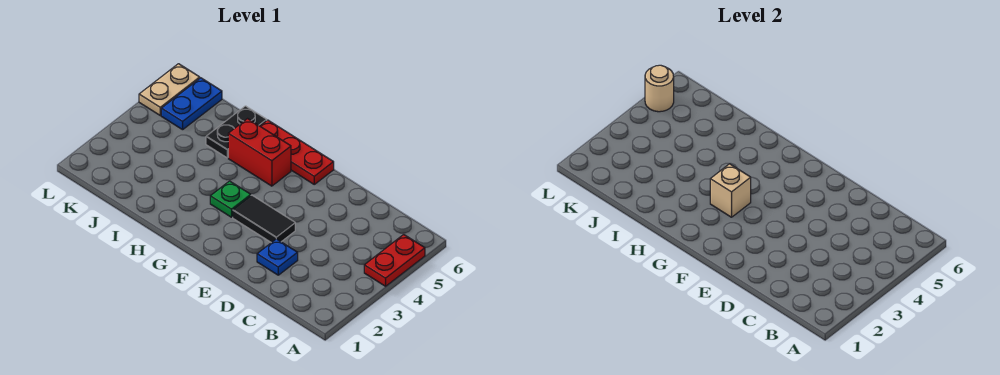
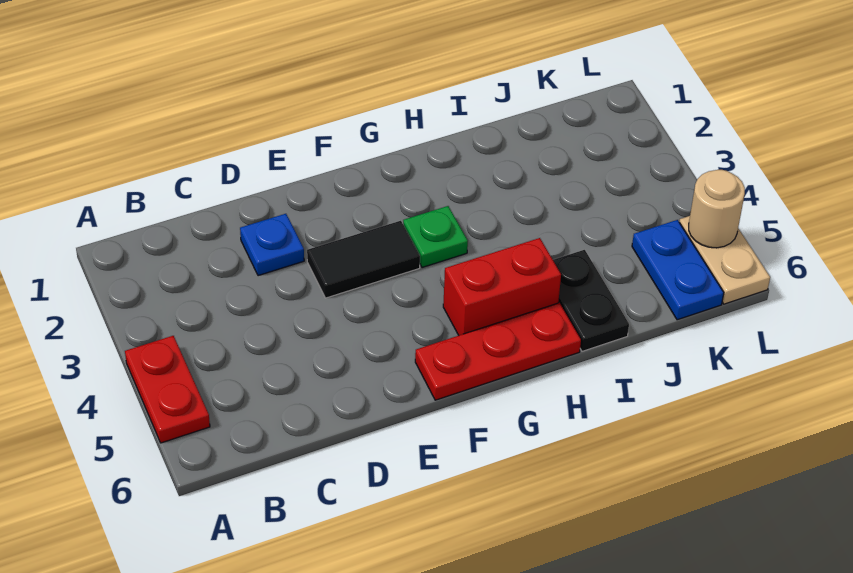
tan brick G3 level 2 -> none

